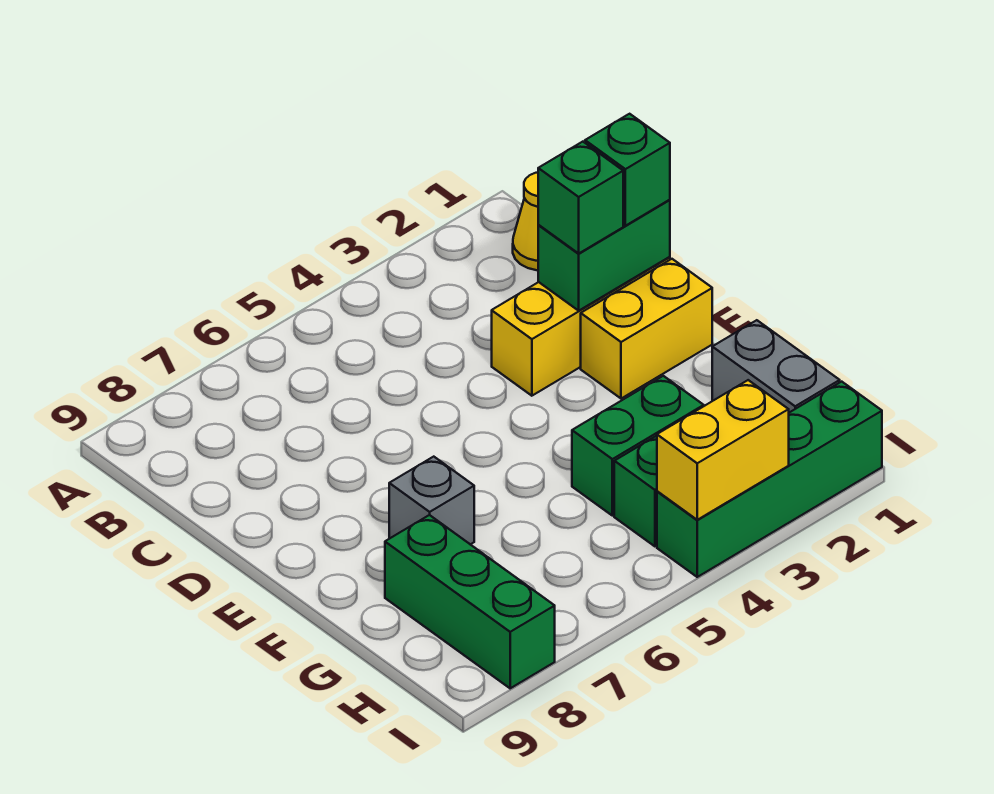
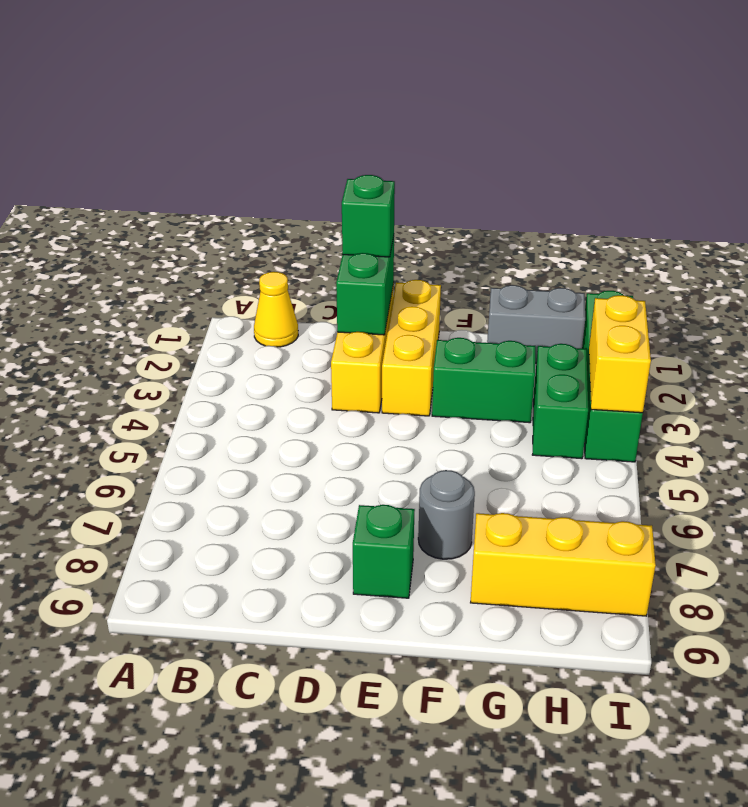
green brick D2 level 3 -> green brick E8 level 1
yellow brick E1:E2 level 1 -> yellow brick E1:E3 level 1
grey brick F7 level 1 -> grey round brick F7 level 1
green brick G3:G4 level 1 -> green brick F3:G3 level 1
green brick G8:I8 level 1 -> yellow brick G8:I8 level 1

